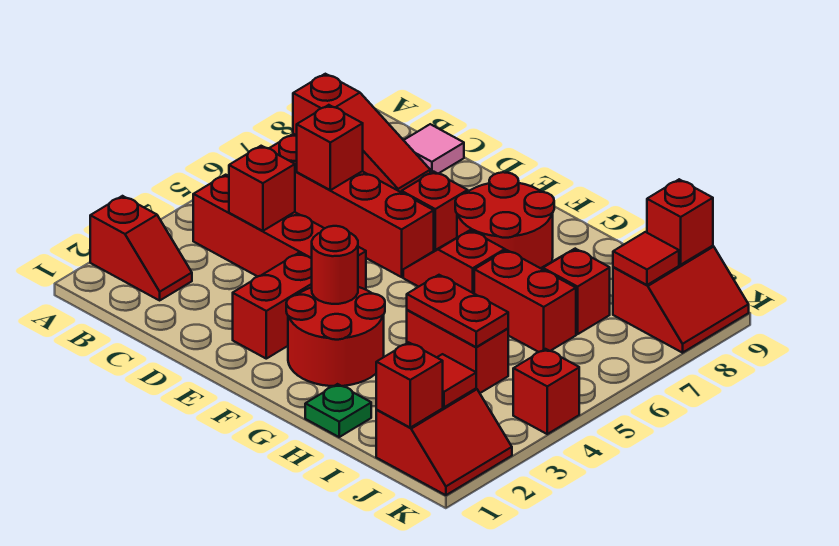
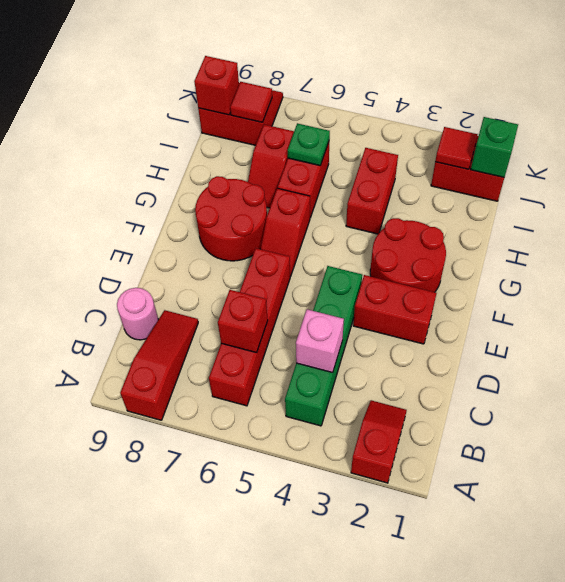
red brick B4:E4 level 1 -> green brick B4:E4 level 1
red brick C4 level 2 -> pink brick C4 level 2
pink tile C9 level 1 -> pink round brick C9 level 1
red brick E7 level 1 -> none
red round brick F3 level 2 -> none
green plate H1 level 1 -> green plate I6 level 2
red plate H4:I4 level 2 -> none
red brick J1 level 2 -> green brick J1 level 2
red brick K4 level 1 -> none

